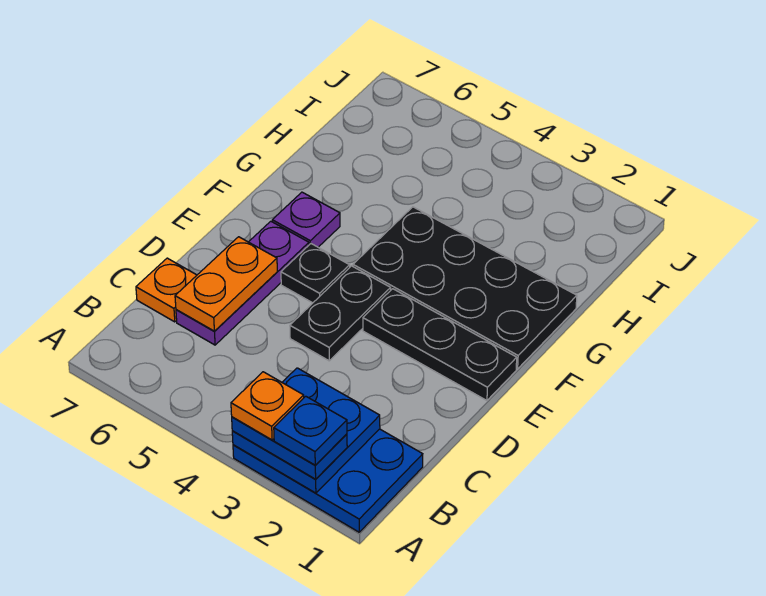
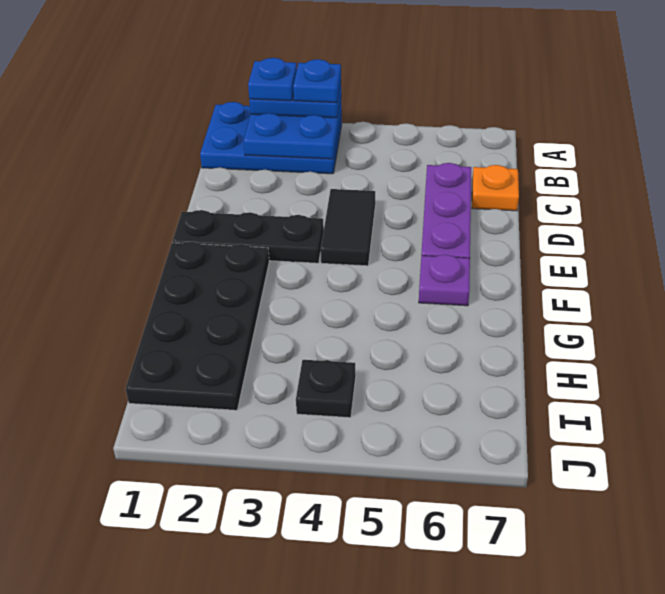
orange plate A3 level 4 -> blue plate A3 level 4
orange plate C6:D6 level 2 -> none
black plate D4:E4 level 1 -> black tile D4:E4 level 1
black plate E5 level 1 -> black plate I4 level 1
black plate F1:G4 level 1 -> black plate F1:I2 level 1

